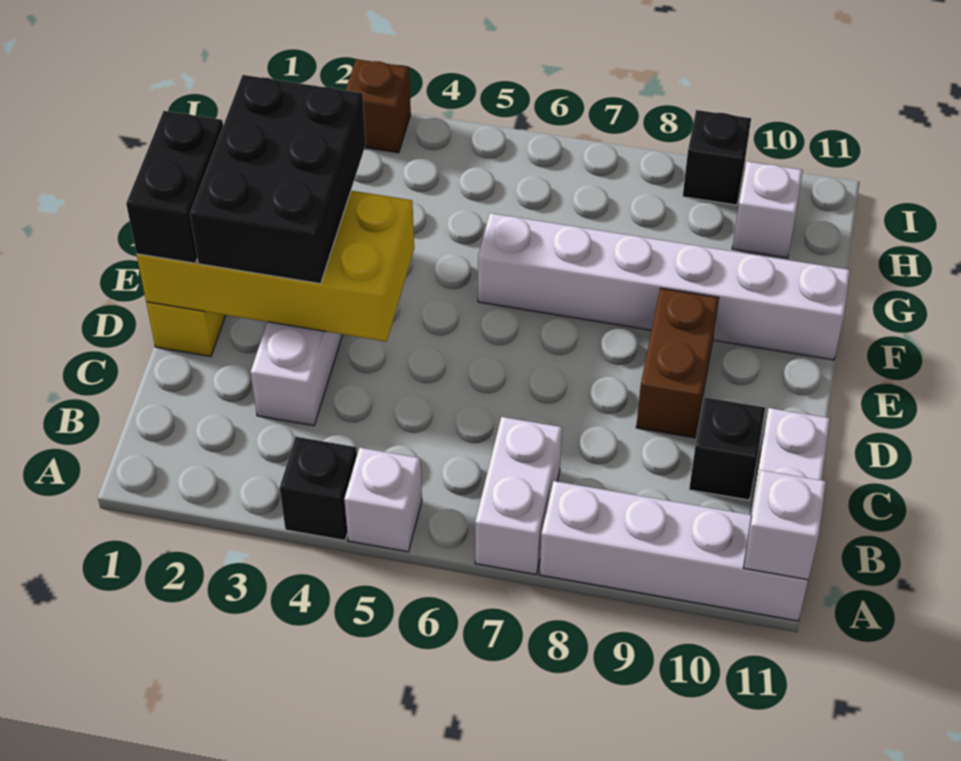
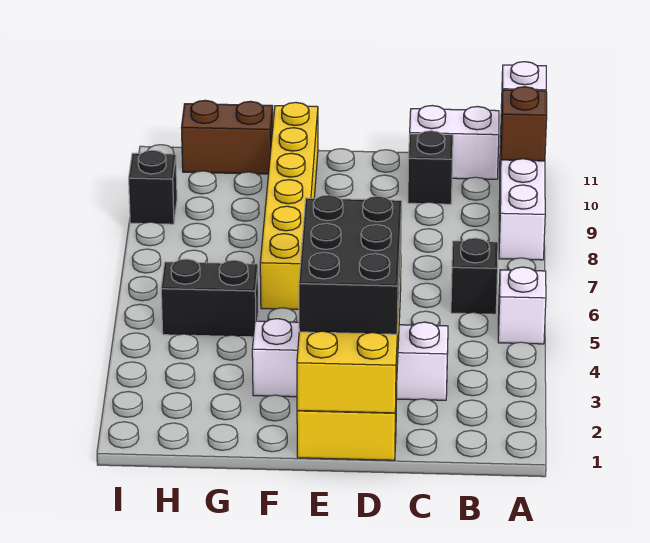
black brick A4 level 1 -> black brick B6 level 1
white brick A7:B7 level 1 -> none
black brick D1:E1 level 3 -> black brick G5:H5 level 1
black brick D2:F3 level 3 -> black brick D2:E4 level 3
brown brick D9:E9 level 1 -> brown brick G11:H11 level 1
white brick F6:F11 level 1 -> yellow brick F6:F11 level 1
white brick H10 level 1 -> none
brown brick I3 level 1 -> brown brick A10 level 2

